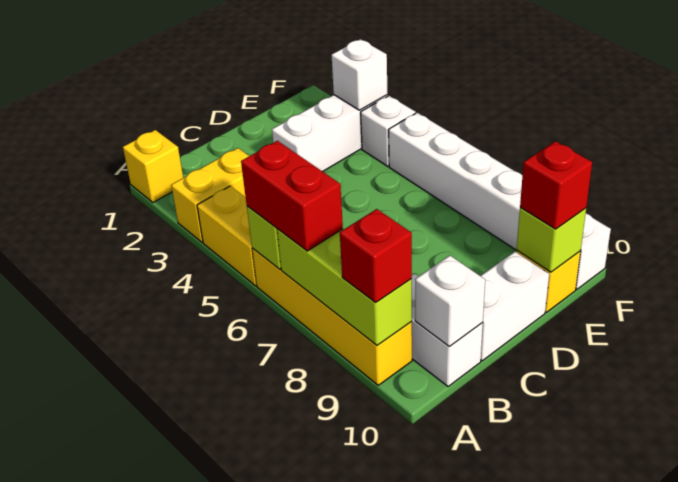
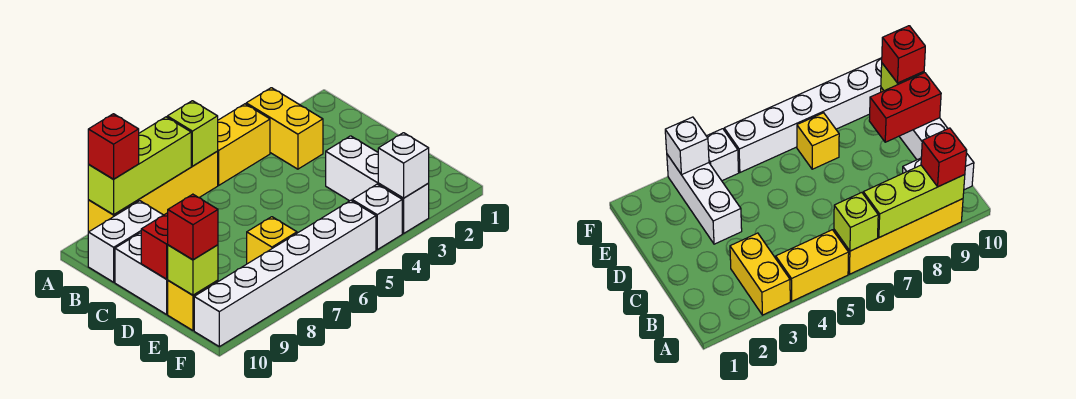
yellow brick A1 level 1 -> yellow brick E7 level 1
red brick A6:A7 level 3 -> red brick D9:D10 level 2
white brick B10 level 2 -> none

